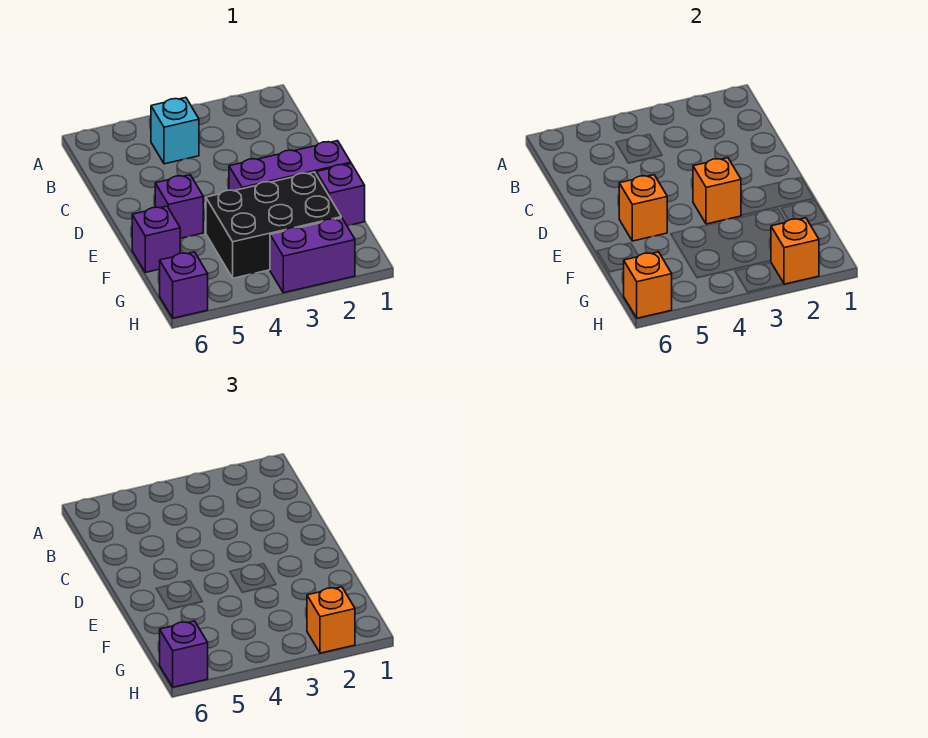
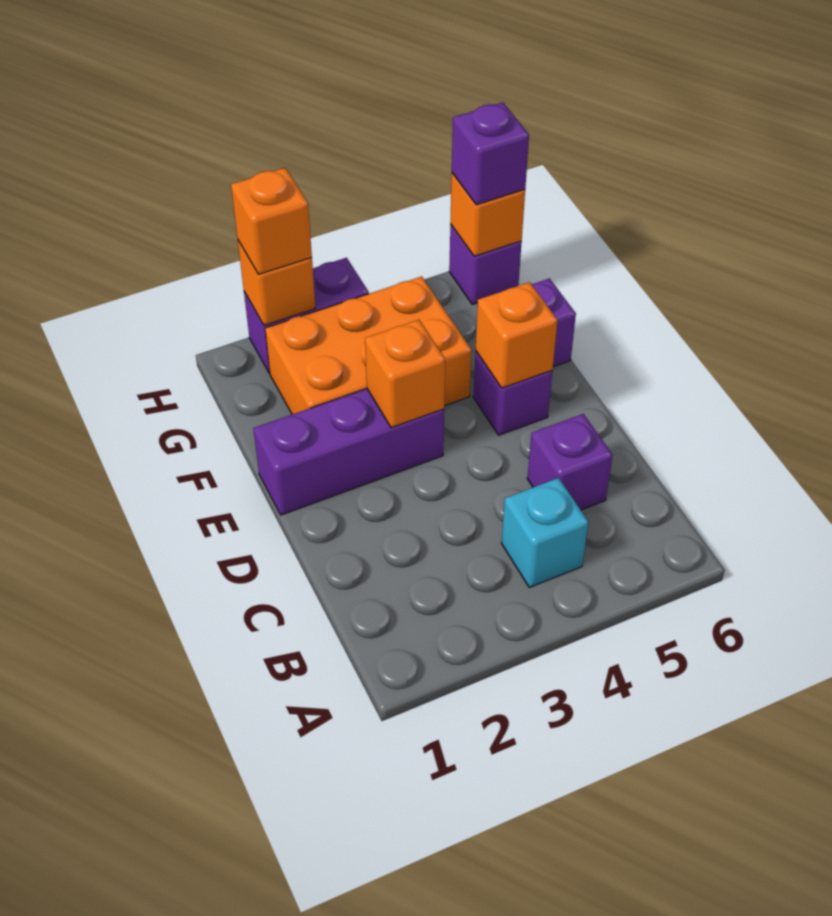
purple brick F1 level 1 -> purple brick C5 level 1
black brick F2:G4 level 1 -> orange brick F2:G4 level 1

